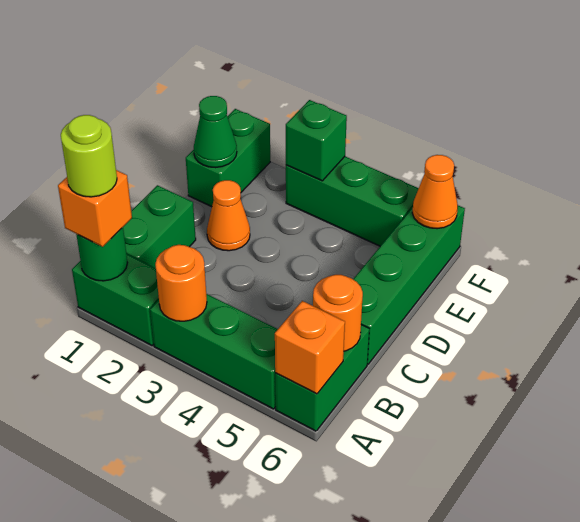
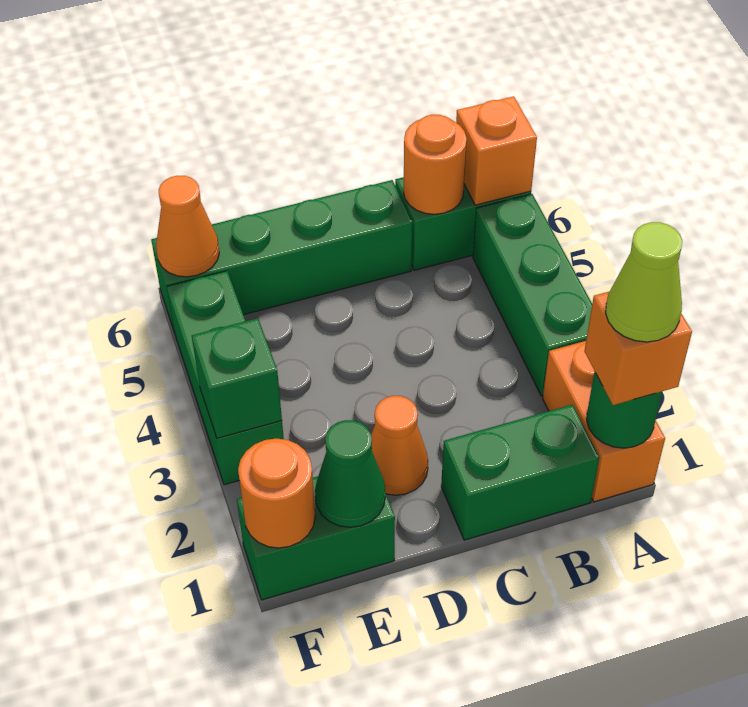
green brick A1:A2 level 1 -> orange brick A1:A2 level 1
lime round brick A1 level 4 -> lime cone A1 level 4
orange round brick A3 level 2 -> orange round brick F1 level 2

